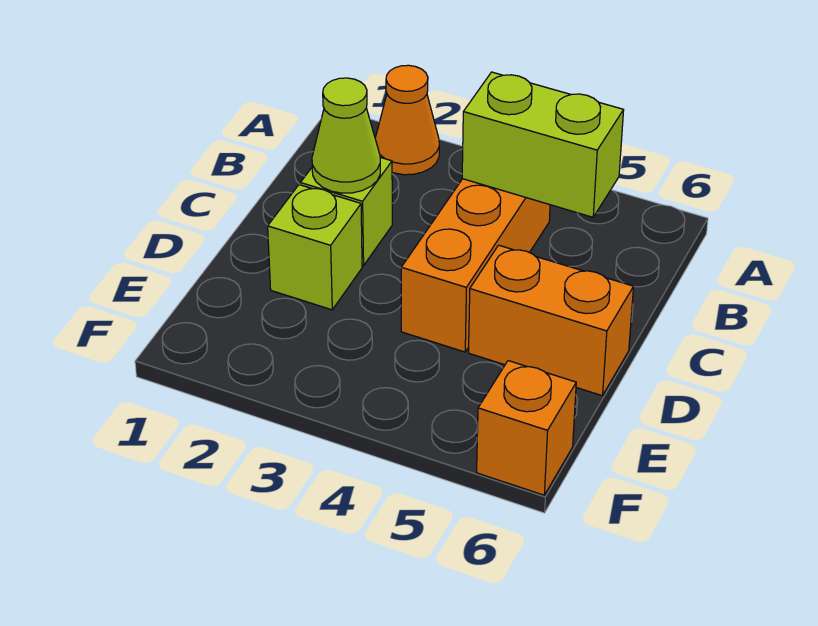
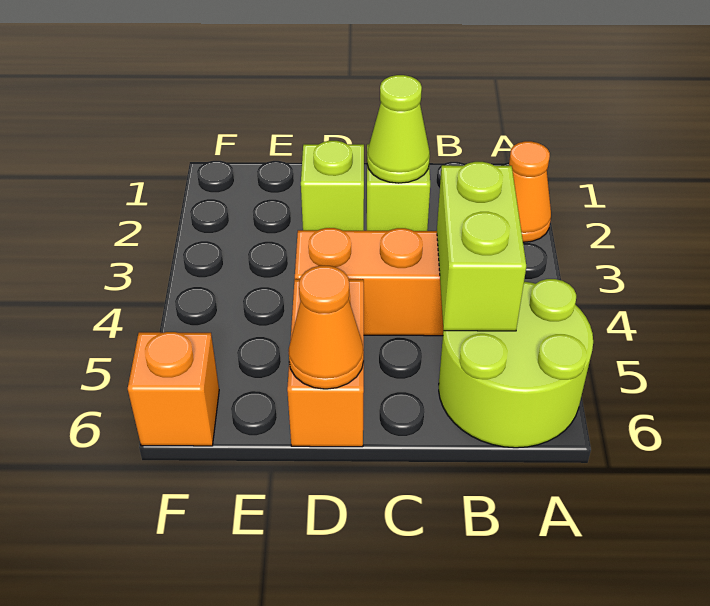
none -> lime round brick A5:B6 level 1
none -> orange cone D6 level 2

